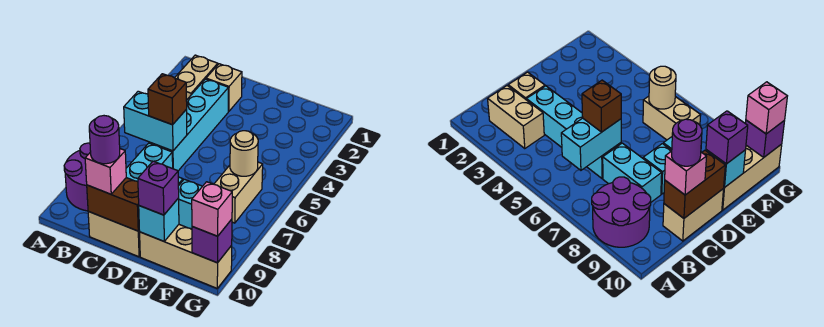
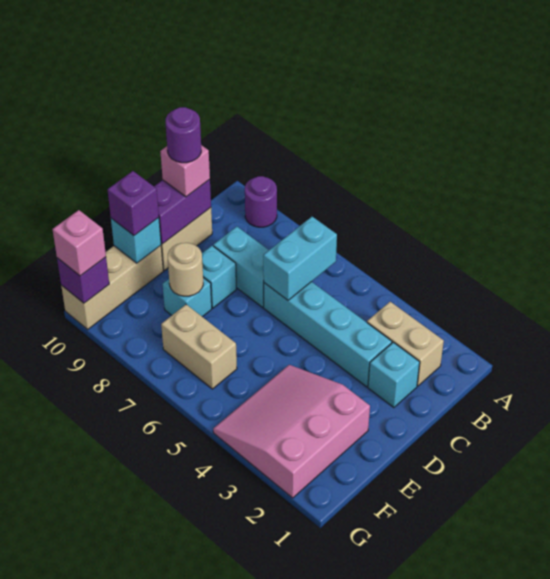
purple round brick A8:B9 level 1 -> purple round brick A9 level 1
tan brick C2 level 1 -> cyan brick C2 level 1
brown brick C6 level 3 -> none
brown brick C10:D10 level 2 -> purple brick C10:D10 level 2
none -> pink slope E2:G4 level 1 top 2
tan round brick F6 level 2 -> tan round brick E8 level 2

